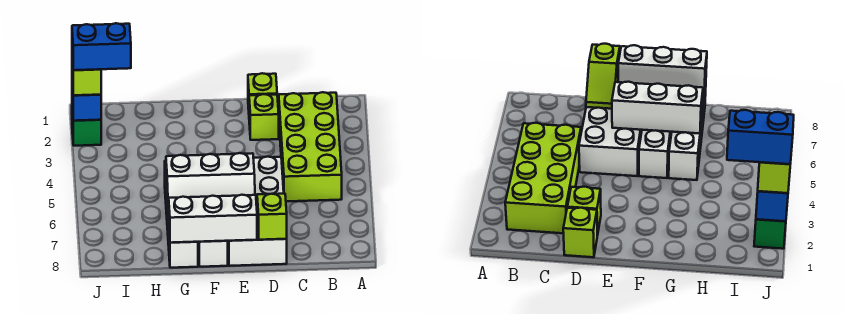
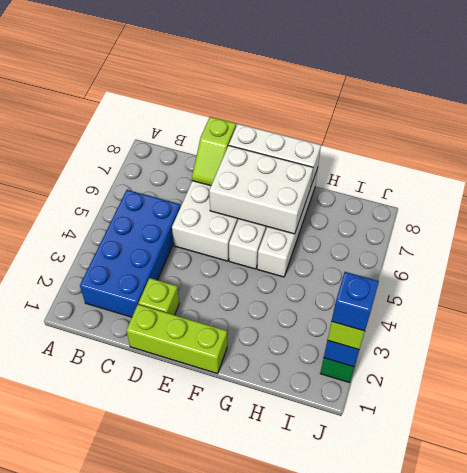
lime brick B2:C5 level 1 -> blue brick B2:C5 level 1
lime brick D1 level 1 -> lime brick D1:F1 level 1
white slope E6:G7 level 2 top 6 -> white brick E6:G7 level 2
blue brick I2:J2 level 4 -> blue brick J2 level 4

